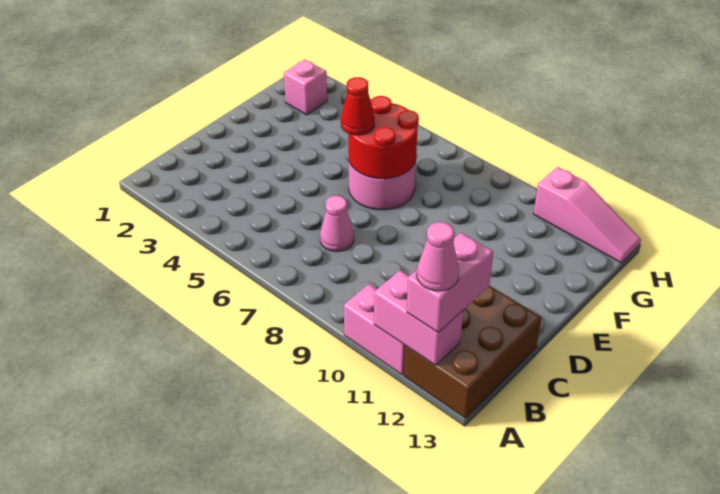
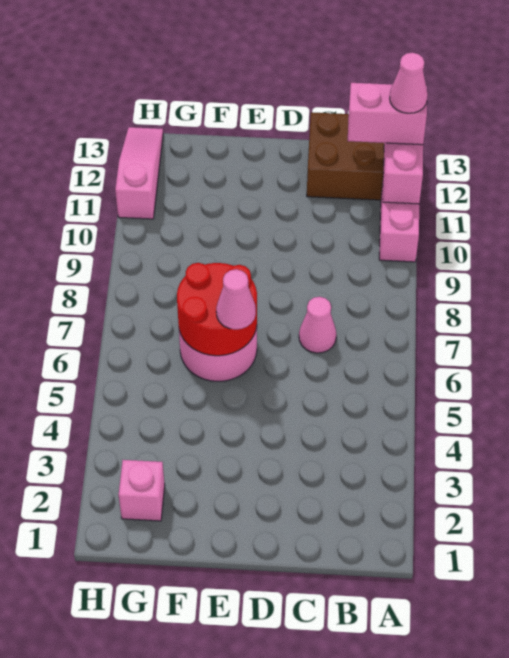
red cone E6 level 3 -> pink cone E6 level 3

